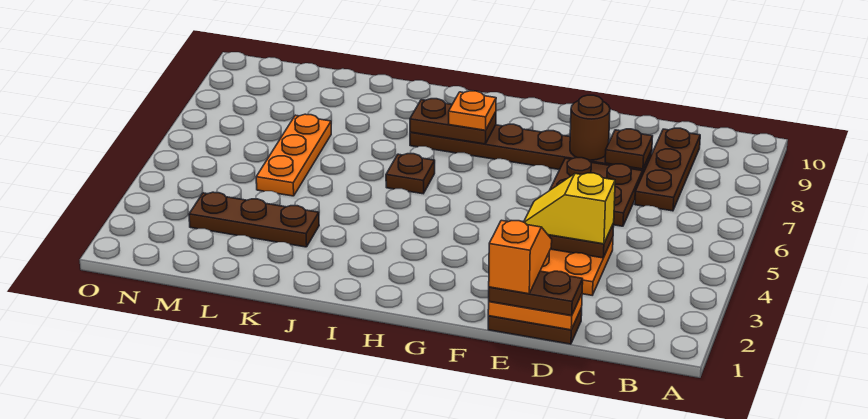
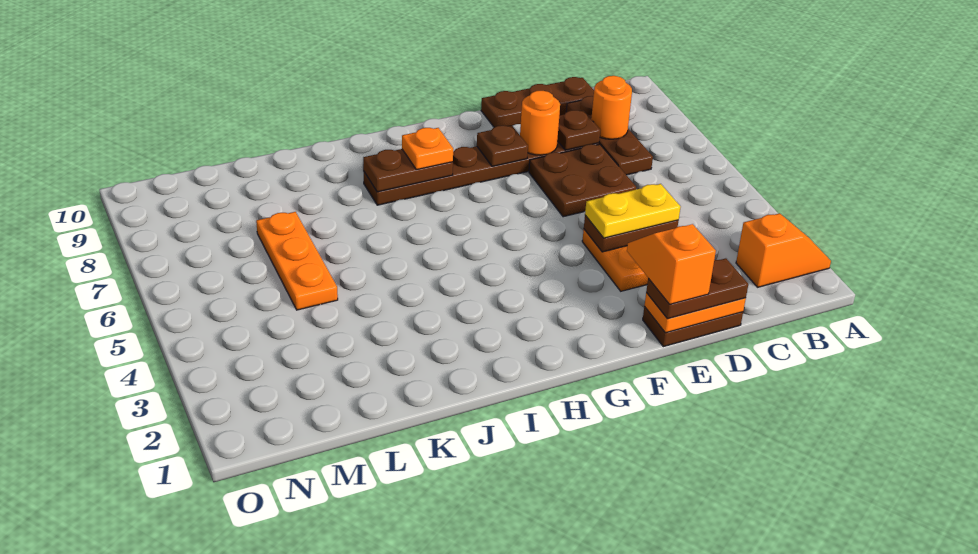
none -> orange slope A2:B2 level 1 top B
none -> orange round brick C8 level 2
yellow slope D4:E4 level 3 top D -> yellow plate D4:E4 level 3
brown round brick E8 level 2 -> orange round brick E8 level 2
brown plate I6 level 1 -> brown plate F8 level 2
brown plate K3:M3 level 1 -> brown plate C10:E10 level 1

